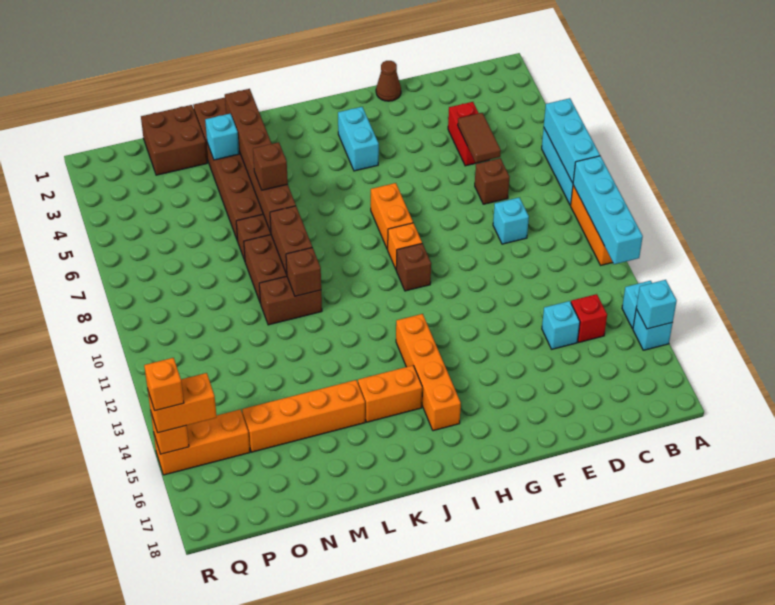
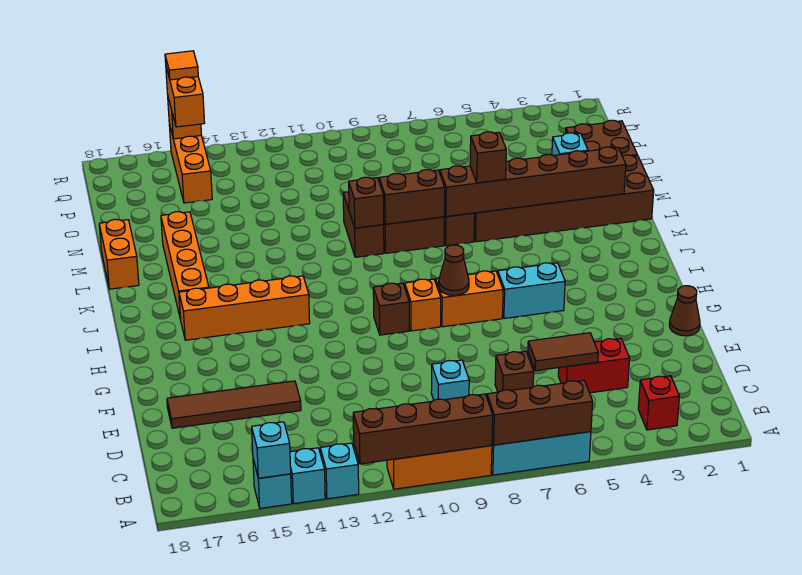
cyan brick A6:A8 level 2 -> brown brick A6:A8 level 2
cyan brick A9:A12 level 2 -> brown brick A9:A12 level 2
red brick C14 level 1 -> red brick B3 level 1
cyan brick D14 level 1 -> cyan brick A13 level 1
none -> brown tile E14:E17 level 1
cyan brick H3:H4 level 1 -> cyan brick H5:H6 level 1
none -> brown cone H8 level 2
orange brick J15:K15 level 1 -> orange brick L18:M18 level 1
orange brick L15:O15 level 1 -> orange brick J16:M16 level 1
orange brick R15 level 4 -> orange tile R15 level 4

